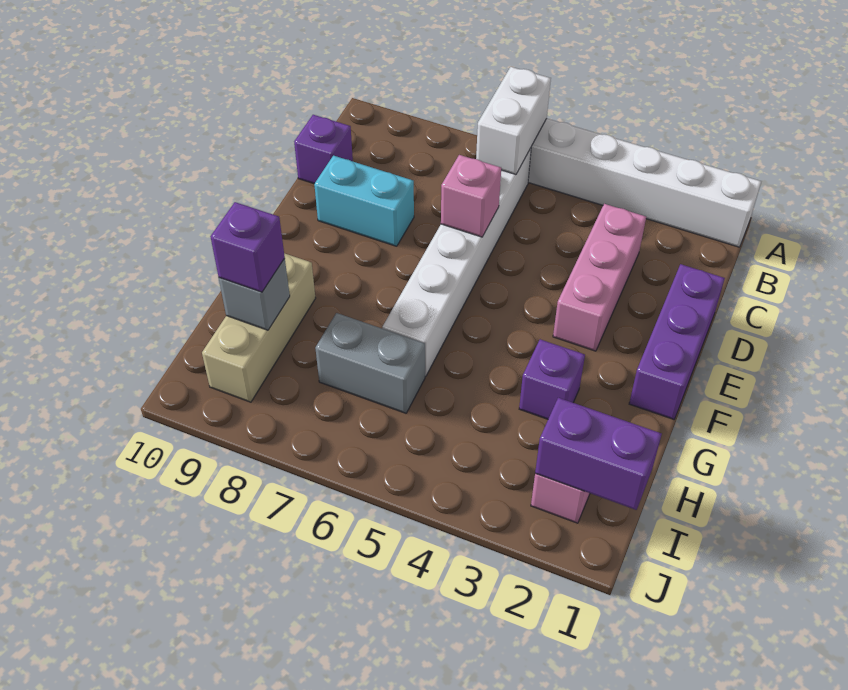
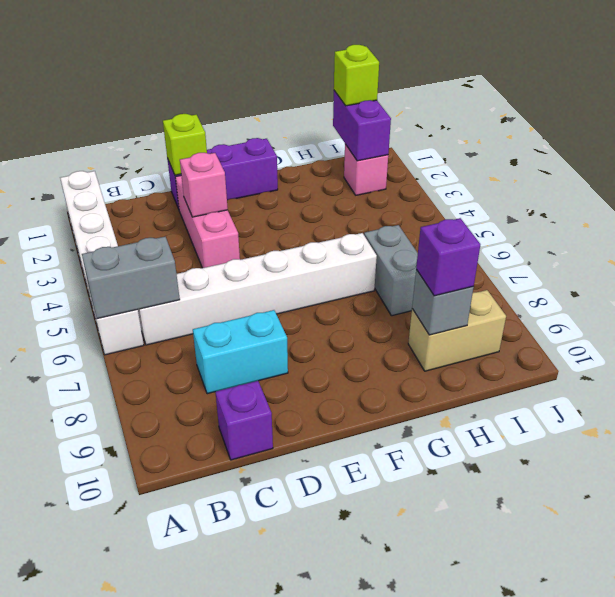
white brick A6:B6 level 2 -> grey brick A6:B6 level 2
pink brick C3:E3 level 1 -> pink brick D2:D4 level 1
none -> lime brick D1 level 2
pink brick D6 level 2 -> pink brick D3 level 2
cyan brick D8:D9 level 1 -> cyan brick C8:D8 level 1
purple brick G3 level 1 -> none
tan brick G9:I9 level 1 -> tan brick H9:I9 level 1
none -> lime brick I1 level 3

